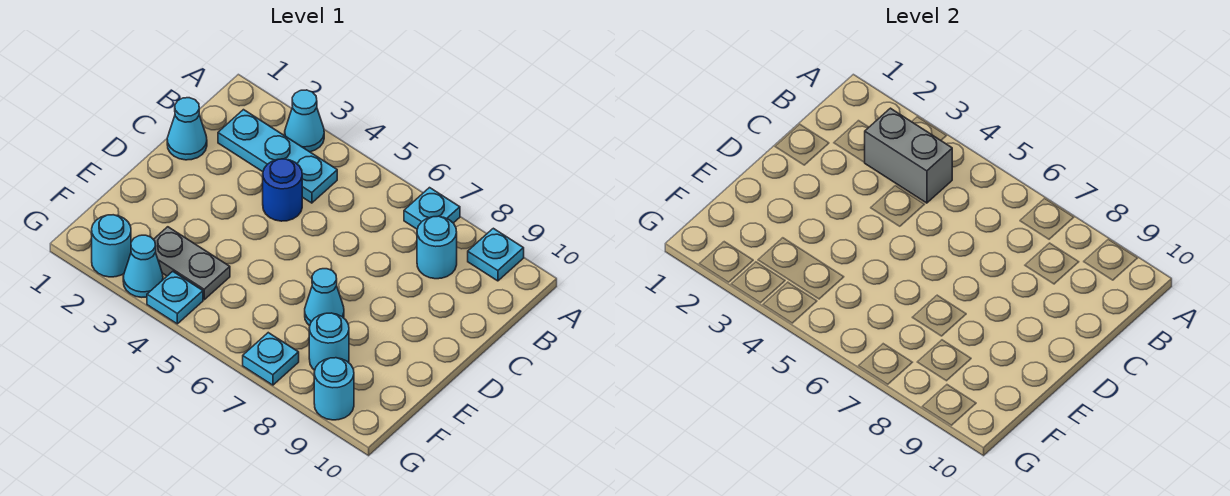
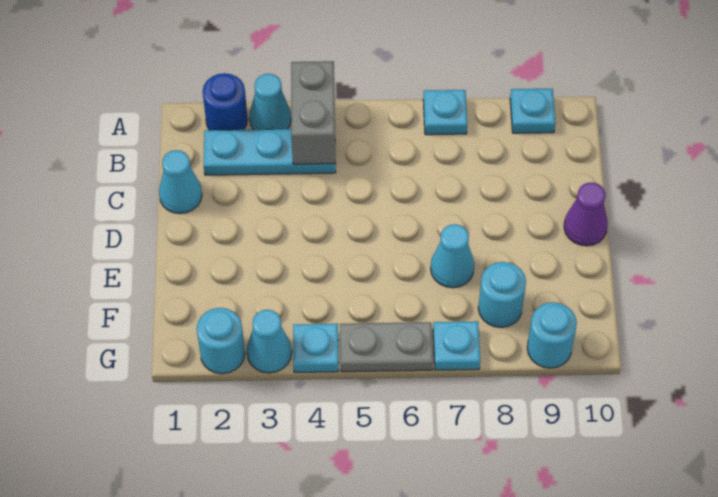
grey brick B3:B4 level 2 -> grey brick A4:B4 level 2
cyan round brick B8 level 1 -> none
blue round brick C4 level 1 -> blue round brick A2 level 1
none -> purple cone D10 level 1
grey plate F3:F4 level 1 -> grey plate G5:G6 level 1

